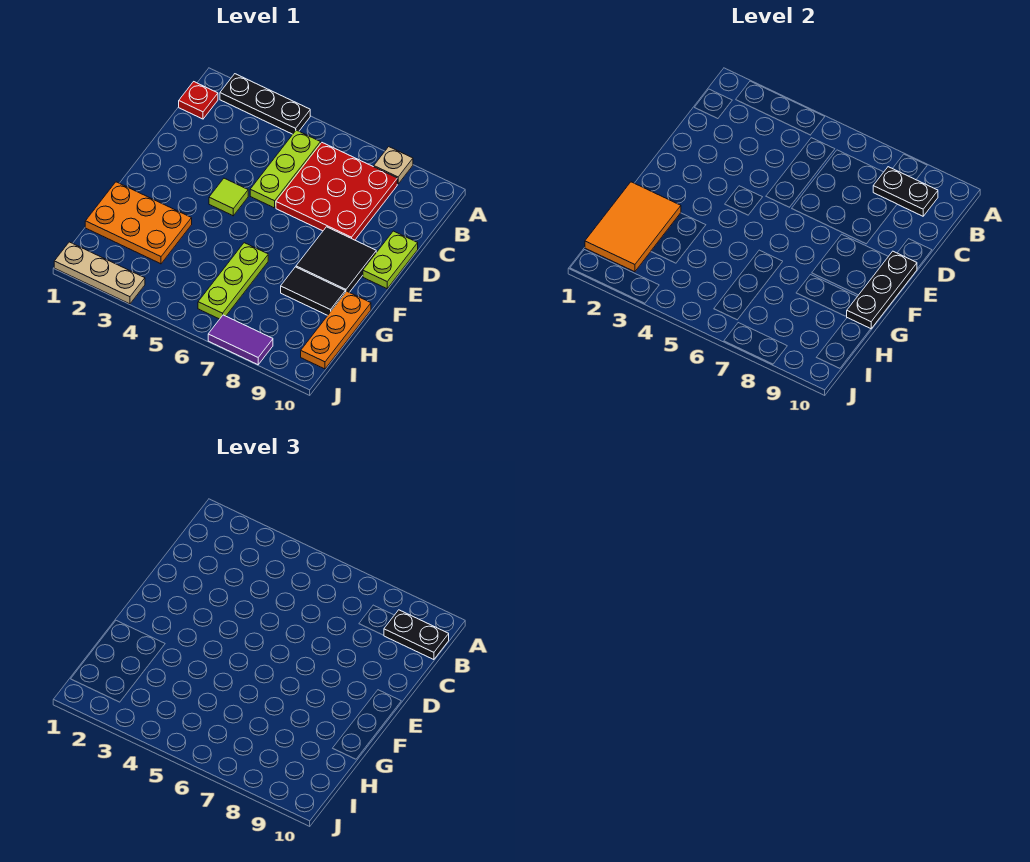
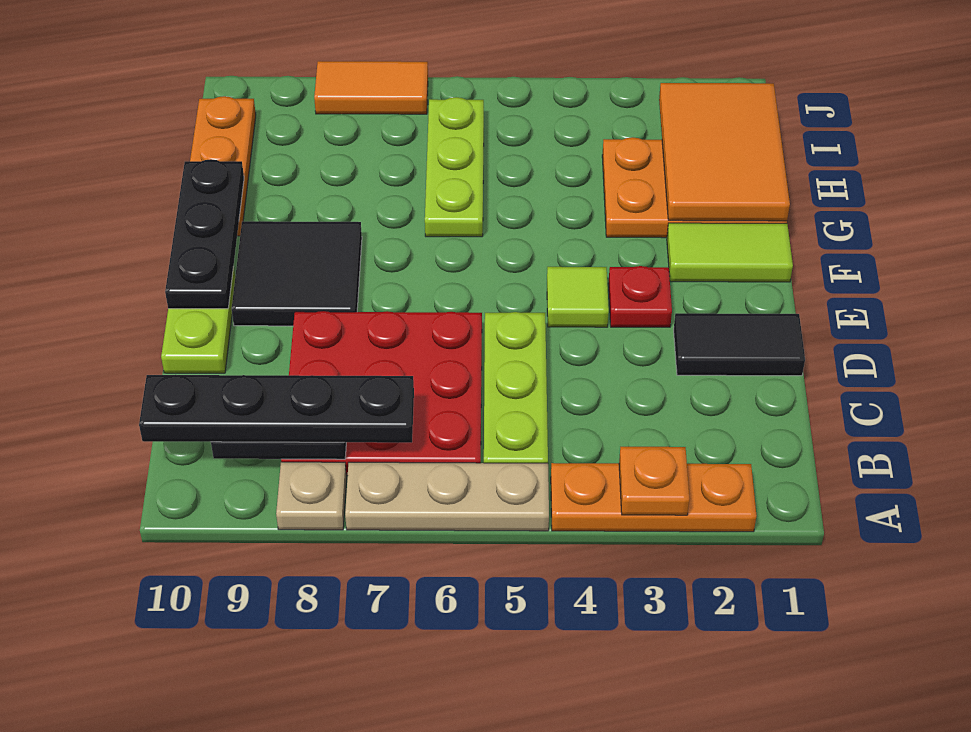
black plate A2:A4 level 1 -> orange plate A2:A4 level 1
none -> orange plate A3 level 2
red plate B1 level 1 -> red plate E3 level 1
black plate B9:B10 level 3 -> black plate B7:B10 level 3
none -> lime tile F1:F2 level 1
black tile G8:G9 level 1 -> black tile D1:D2 level 1
tan plate J1:J3 level 1 -> tan plate A5:A7 level 1
purple tile J7:J8 level 1 -> orange tile J7:J8 level 1

